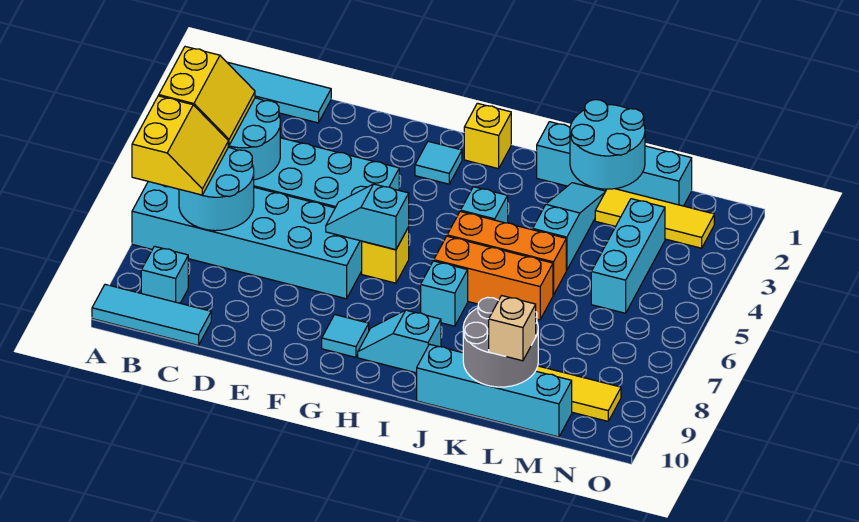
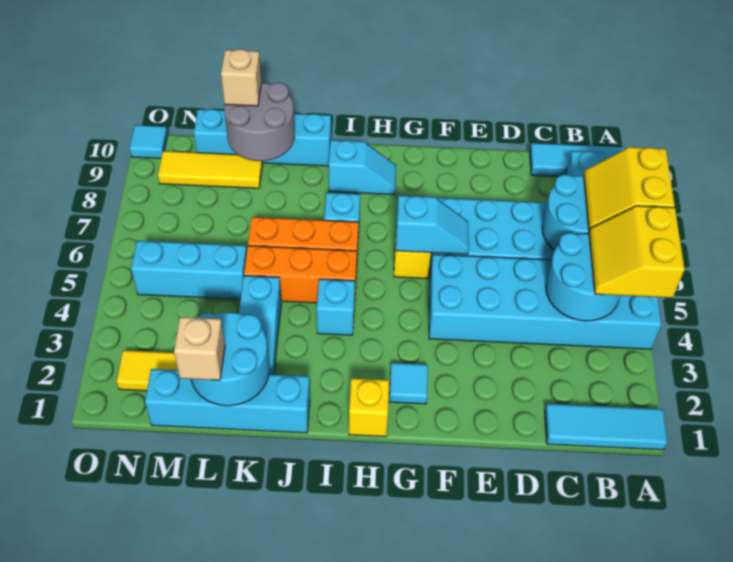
cyan tile G9 level 1 -> cyan tile O10 level 1
none -> tan brick L1 level 3
cyan brick M3:M5 level 1 -> cyan brick L5:N5 level 1

